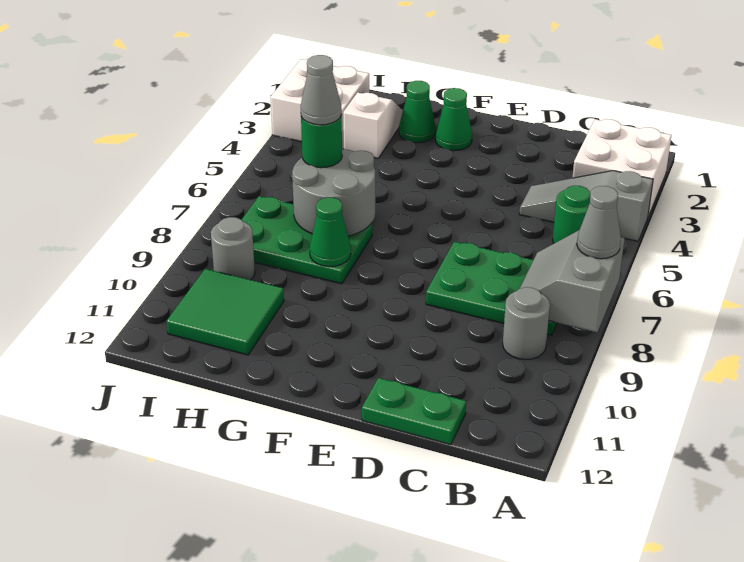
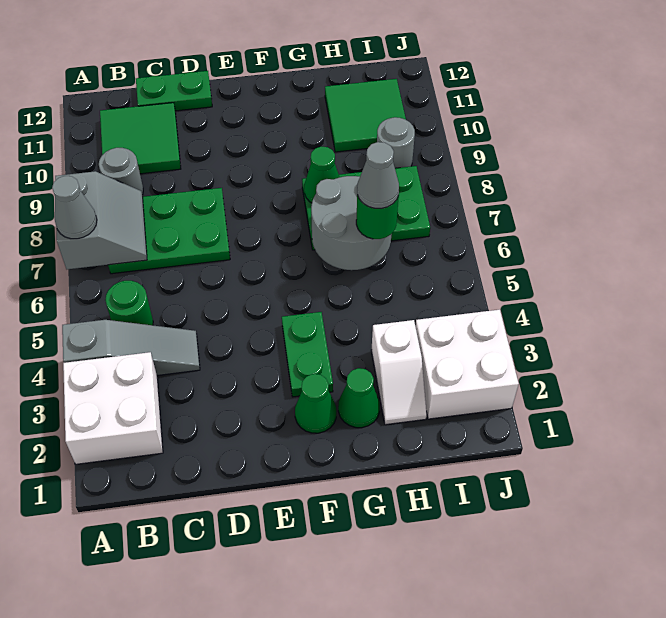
none -> green tile B10:C11 level 1
none -> green plate F3:F4 level 1

